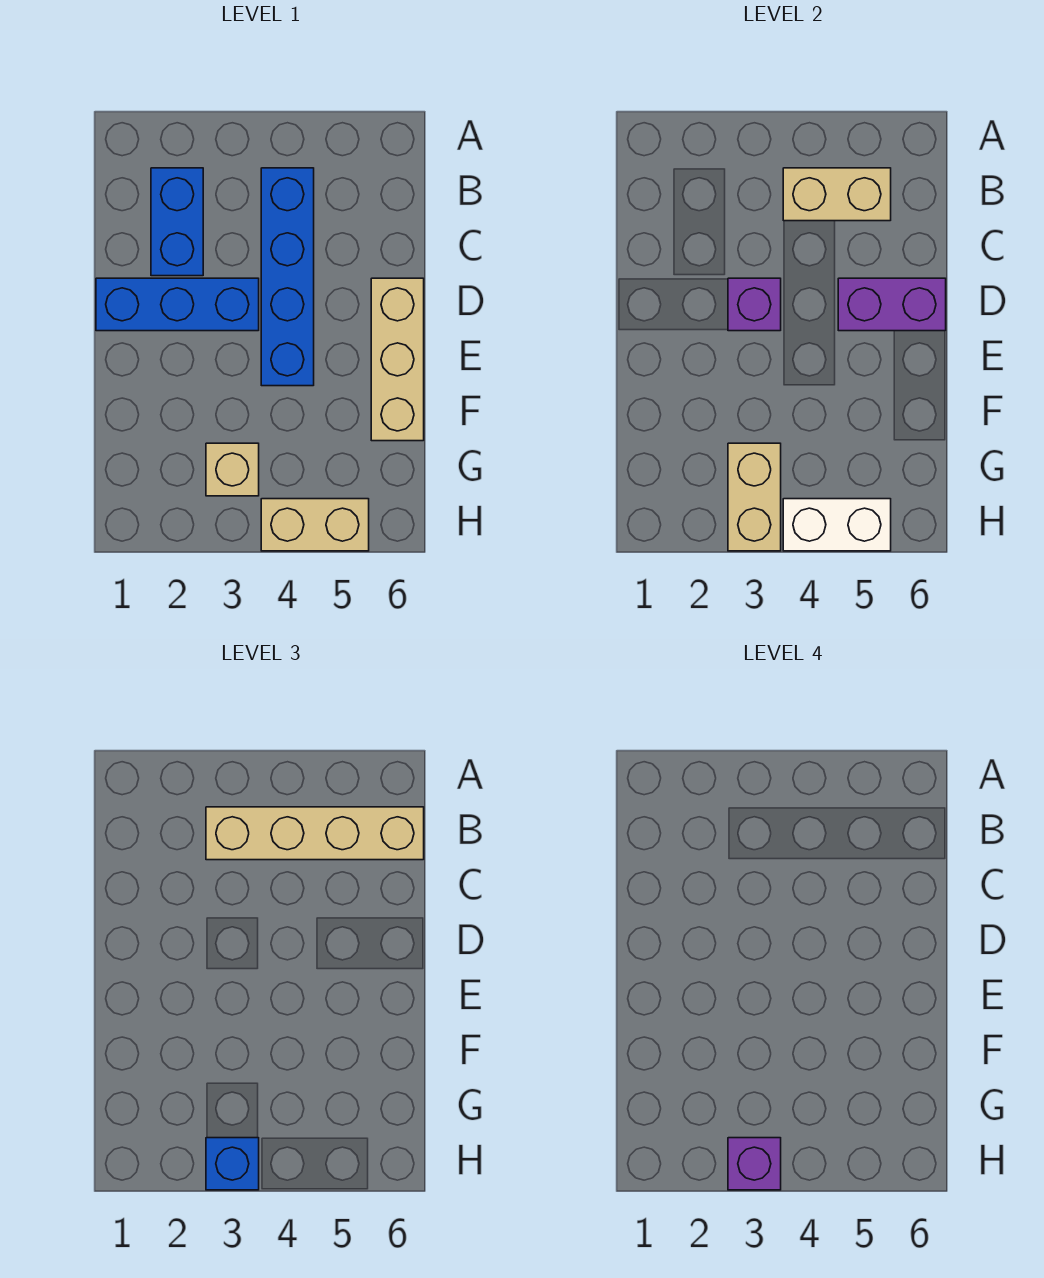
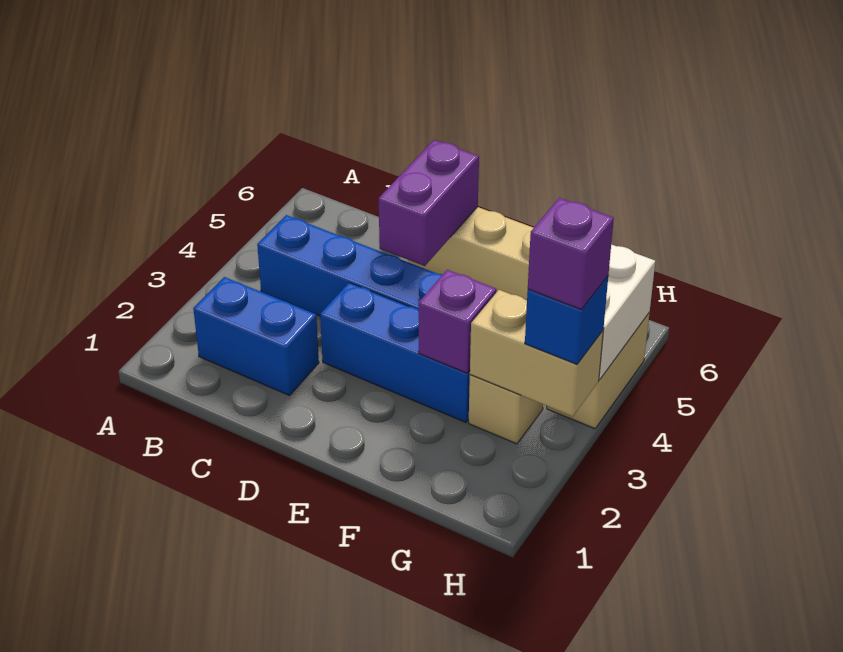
tan brick B3:B6 level 3 -> none
tan brick B4:B5 level 2 -> none
blue brick D1:D3 level 1 -> blue brick D3:F3 level 1
purple brick D3 level 2 -> purple brick F3 level 2

